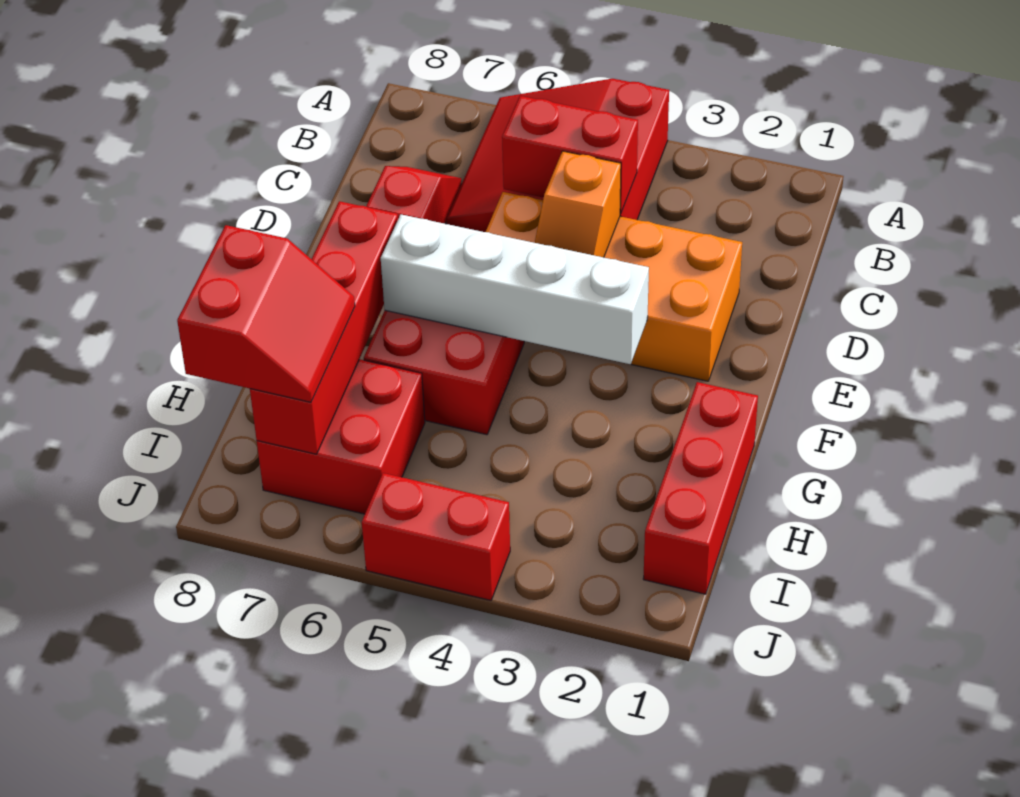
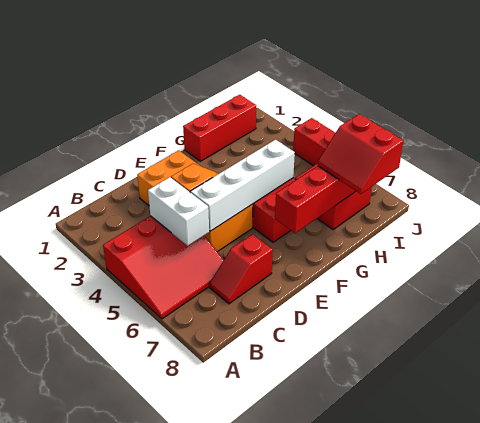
red brick C4:C5 level 2 -> white brick C4:C5 level 2
white brick F3:F6 level 2 -> white brick D5:G5 level 2
red slope H7:I8 level 3 top 8 -> red slope H7:I8 level 3 top I

